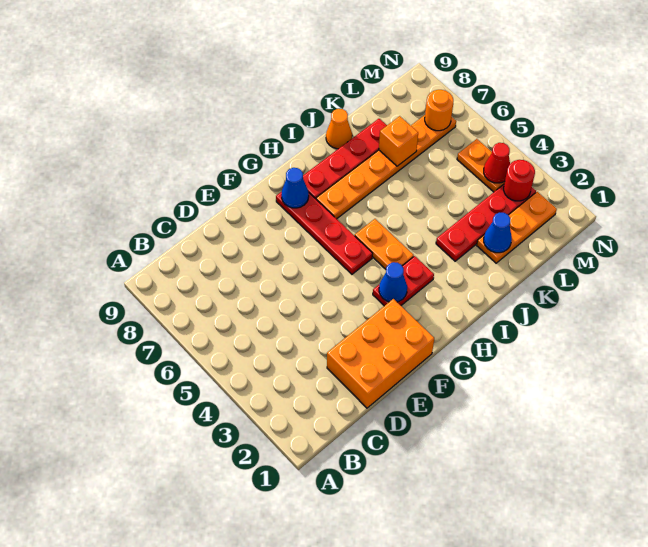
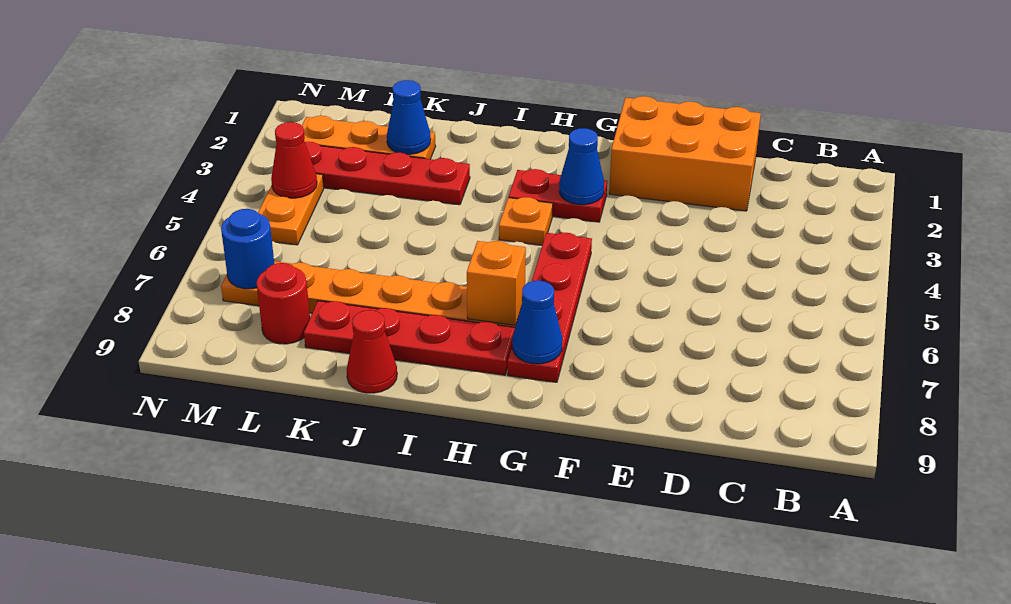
orange plate H4:H5 level 1 -> orange plate H4 level 1
orange cone J9 level 1 -> red cone J9 level 1
orange brick K7 level 2 -> orange brick H7 level 2
red round brick M3 level 2 -> red round brick L8 level 1
orange round brick M7 level 2 -> blue round brick M7 level 2

